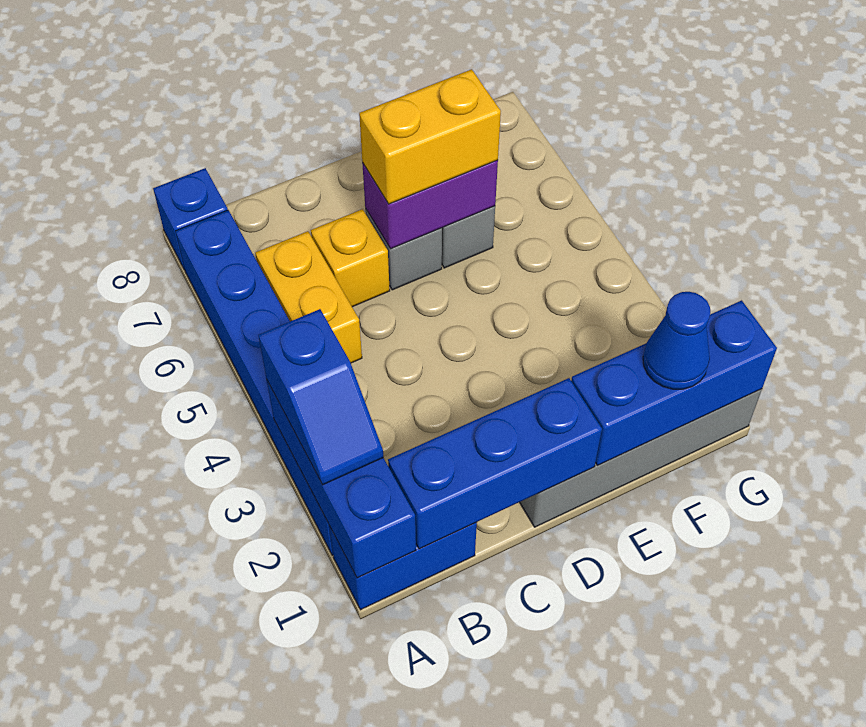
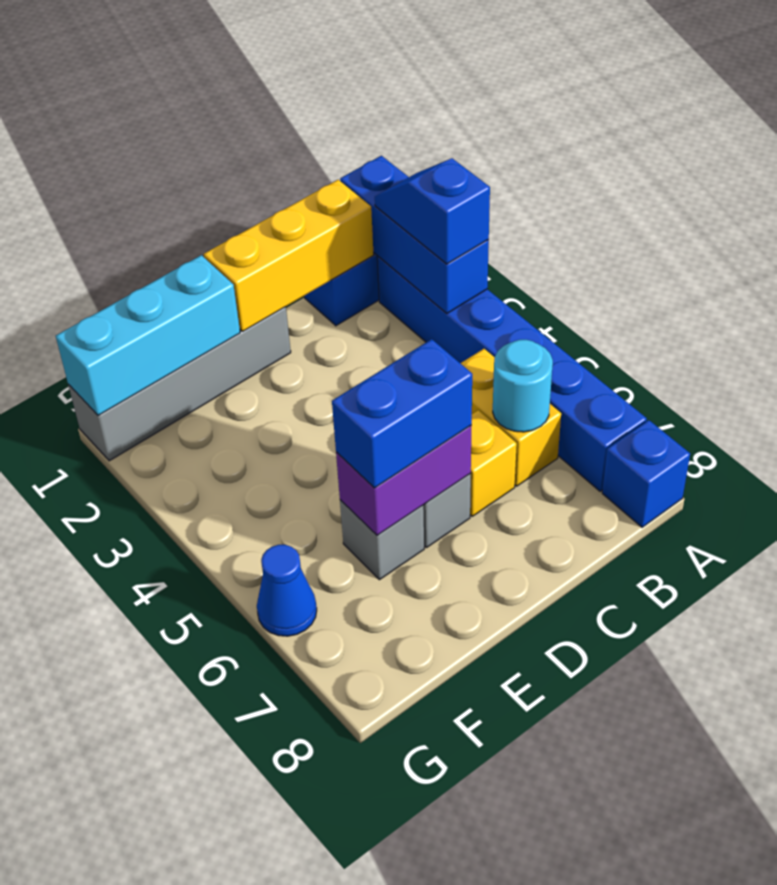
blue brick B1:D1 level 2 -> yellow brick B1:D1 level 2
none -> cyan round brick B6 level 2
yellow brick D6:E6 level 3 -> blue brick D6:E6 level 3
blue brick E1:G1 level 2 -> cyan brick E1:G1 level 2
blue cone F1 level 3 -> blue cone G6 level 1

